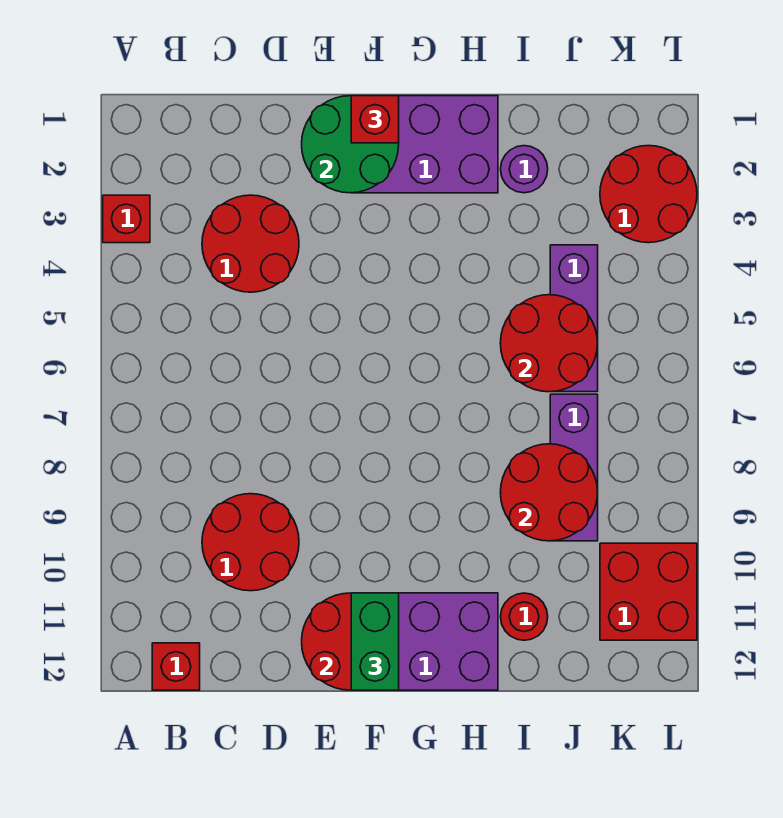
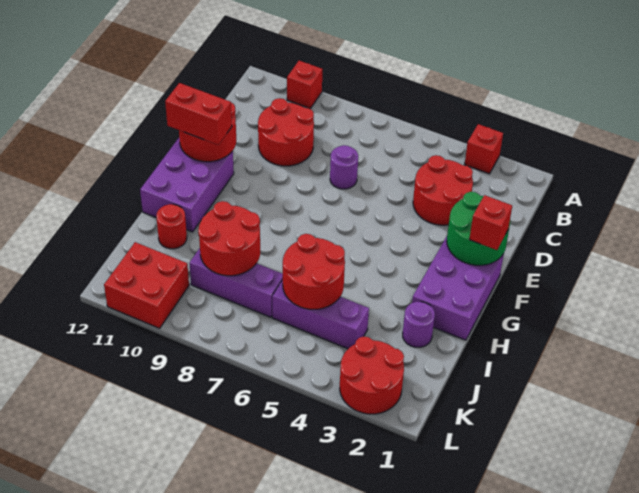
red brick B12 level 1 -> red brick A10 level 1
none -> purple round brick D7 level 1
green brick F11:F12 level 3 -> red brick F11:F12 level 3

